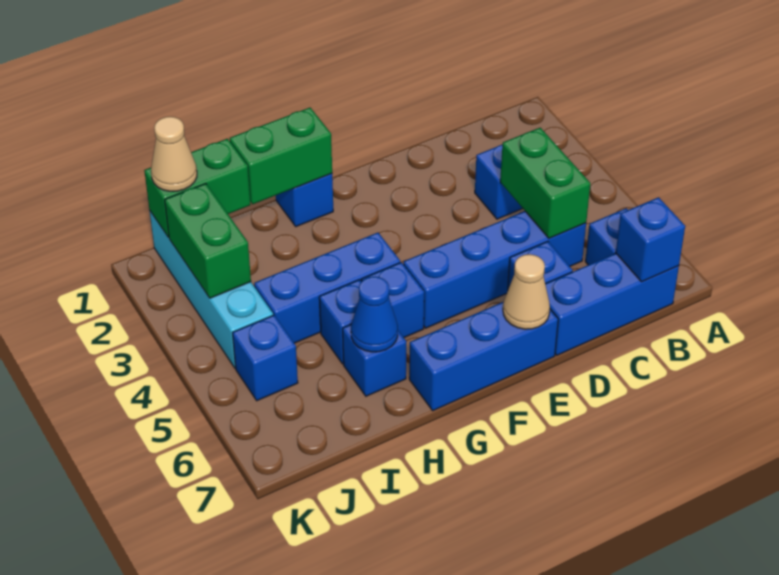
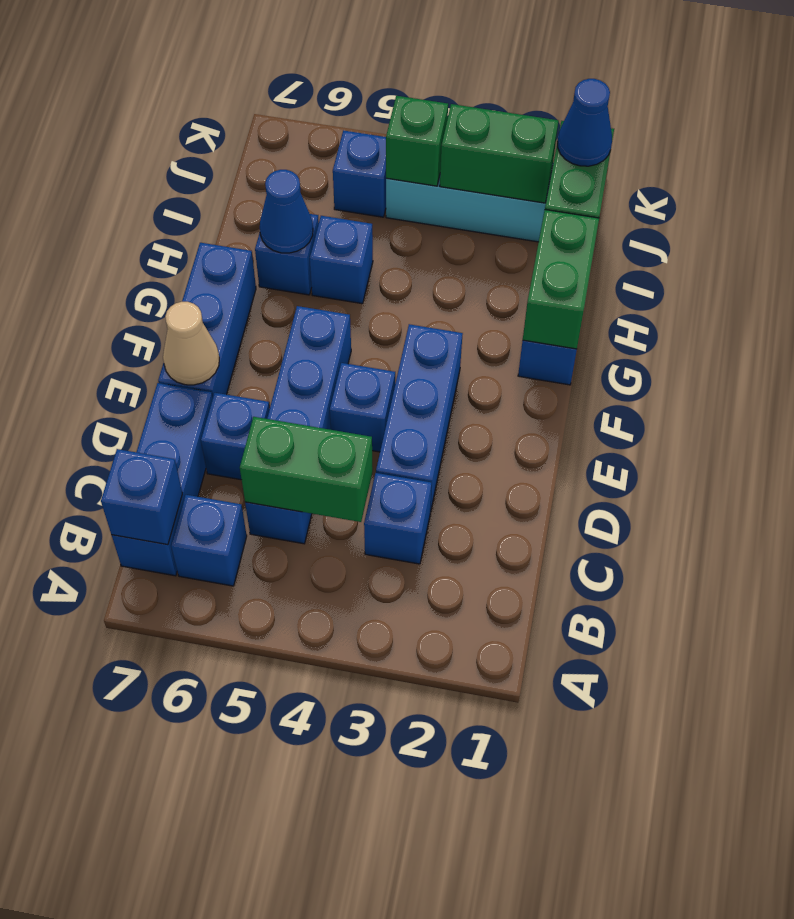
blue brick G4:I4 level 1 -> blue brick D3:F3 level 1
blue brick G5 level 1 -> blue brick E4 level 1
tan cone J1 level 3 -> blue cone J1 level 3
none -> green brick J4 level 2

